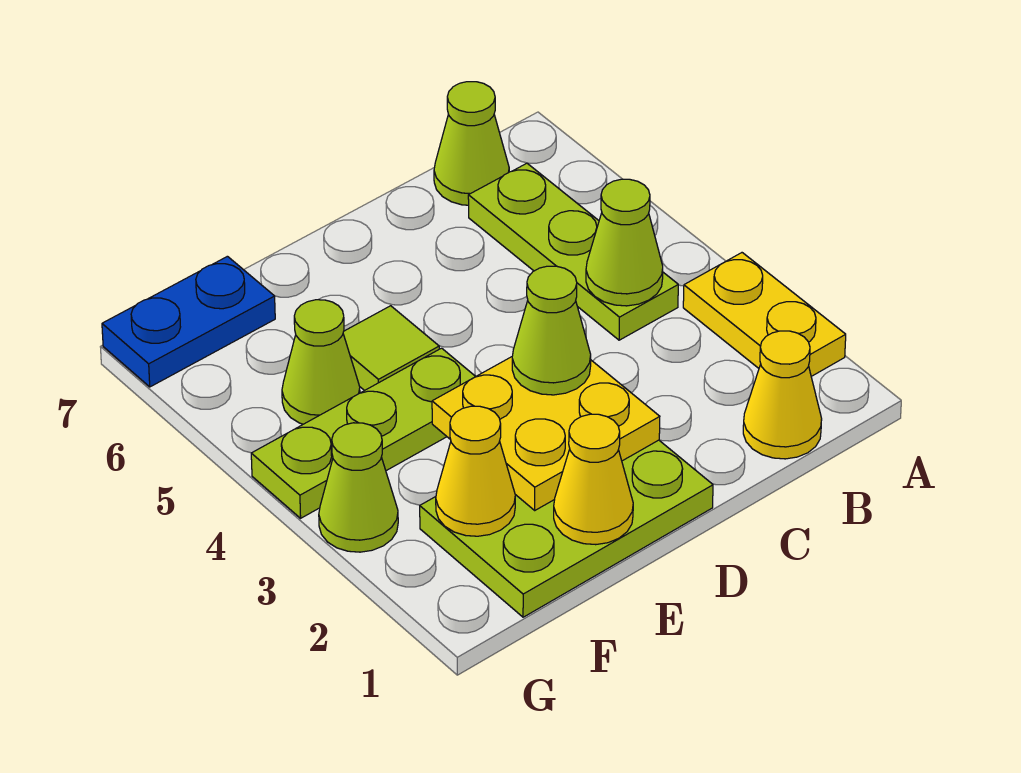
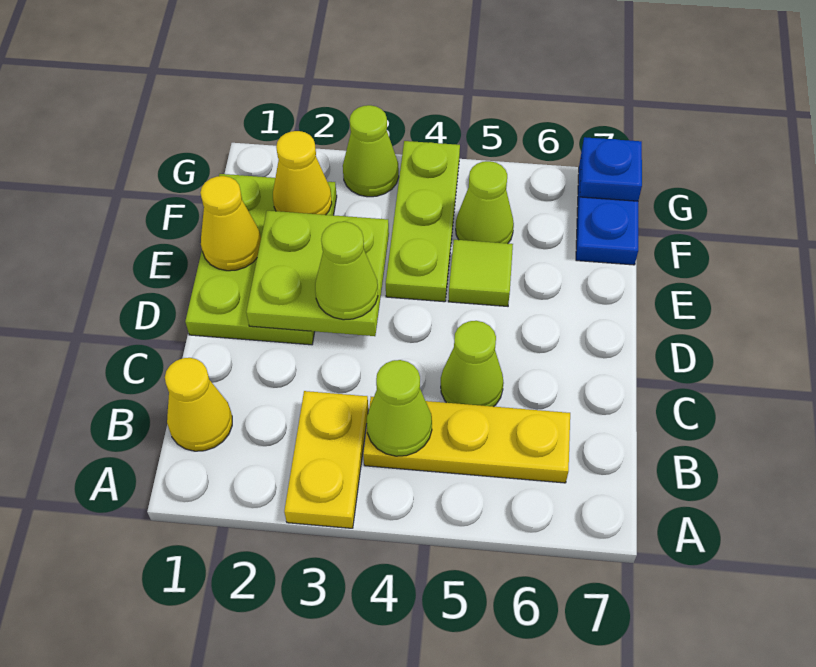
yellow plate A2:A3 level 1 -> yellow plate A3:B3 level 1
lime plate B4:B6 level 1 -> yellow plate B4:B6 level 1
lime cone B7 level 1 -> lime cone C5 level 1
yellow plate D2:E3 level 2 -> lime plate D2:E3 level 2
none -> blue plate G7 level 2

